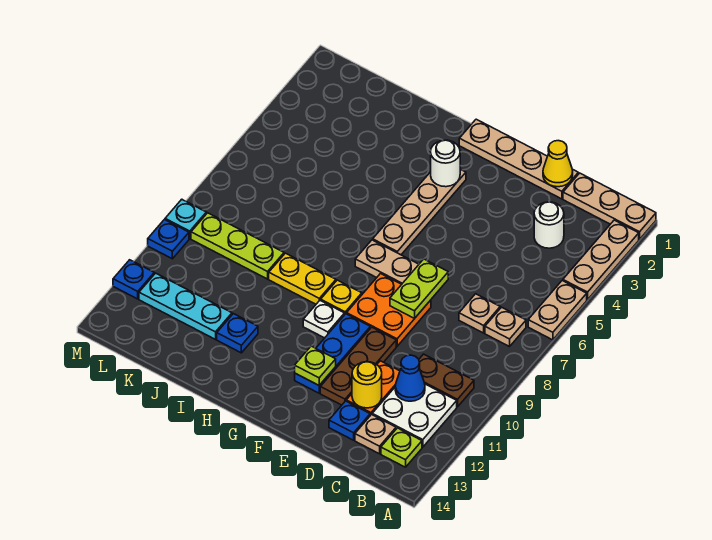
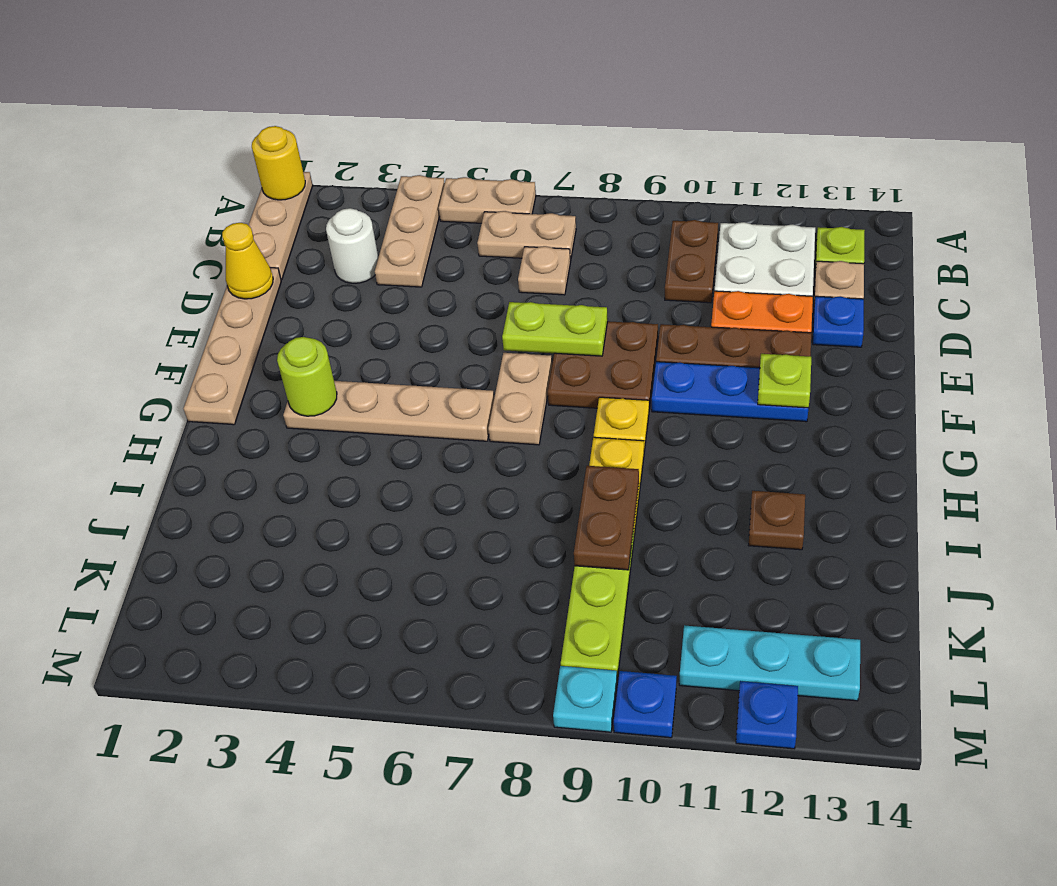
tan plate A2:A4 level 1 -> tan plate A4:C4 level 1
tan plate B7 level 1 -> tan plate B6:B7 level 1
blue cone C11 level 2 -> none
yellow round brick D12 level 2 -> yellow round brick A1 level 2
orange plate E8:F9 level 1 -> brown plate E8:F9 level 1
white round brick G3 level 2 -> lime round brick G3 level 2
white plate G10 level 1 -> none
none -> brown plate I9:J9 level 2
blue plate I12 level 1 -> brown plate I12 level 1
cyan plate J12:L12 level 1 -> cyan plate L11:L13 level 1

